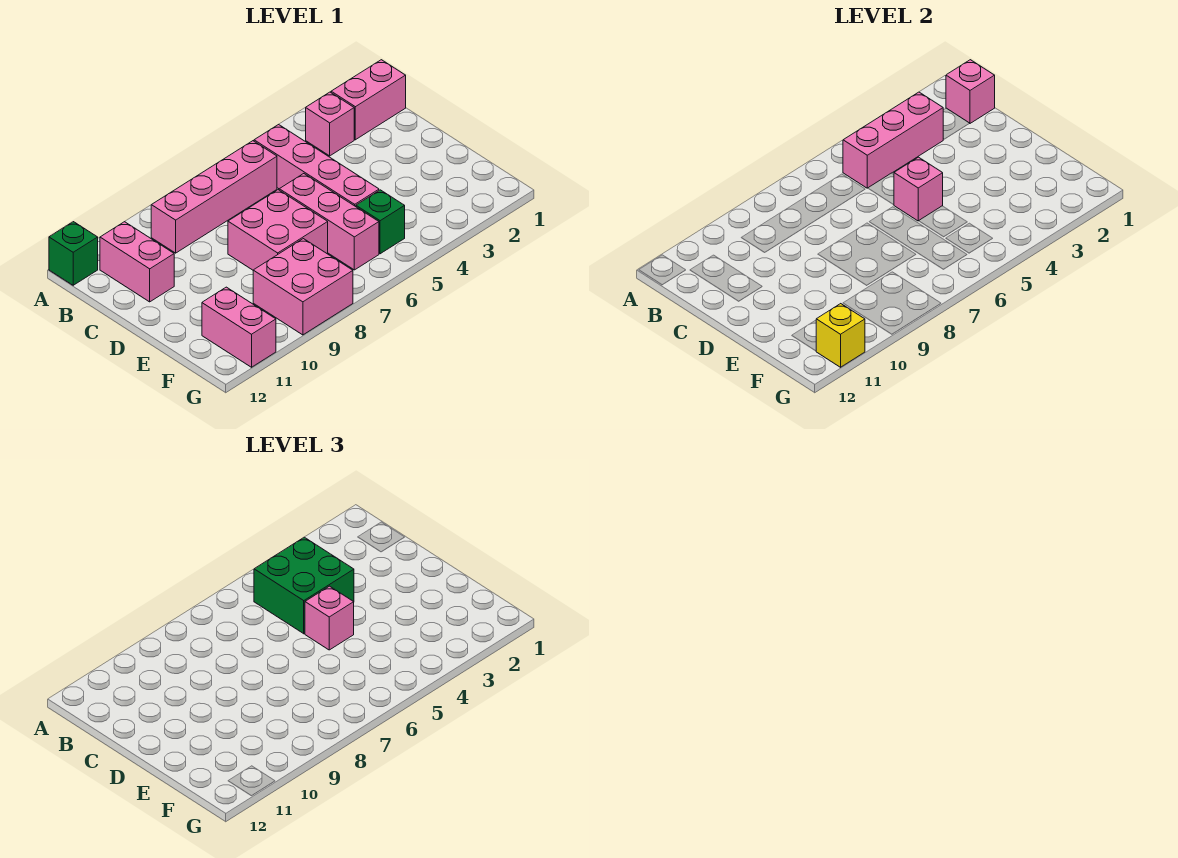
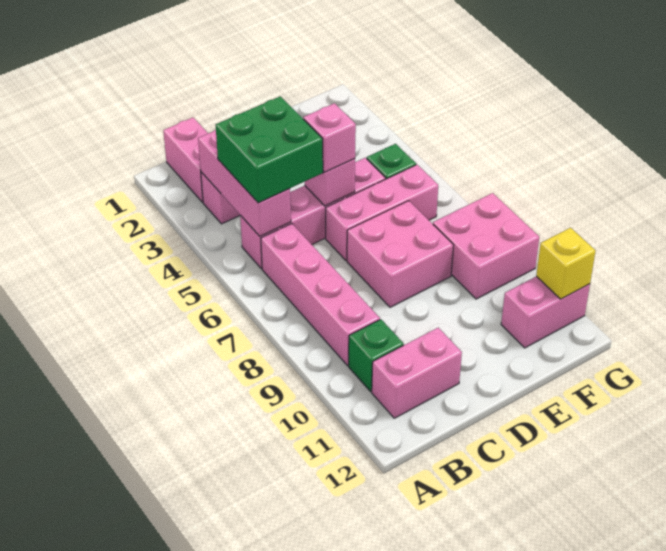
green brick A12 level 1 -> green brick B10 level 1
pink brick B1 level 2 -> none

